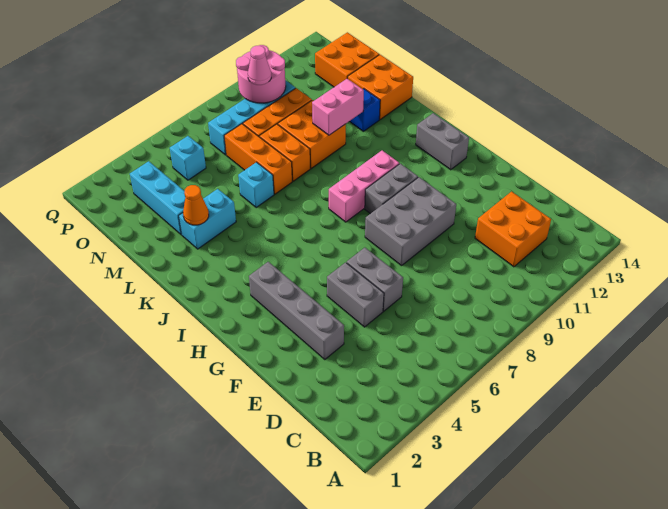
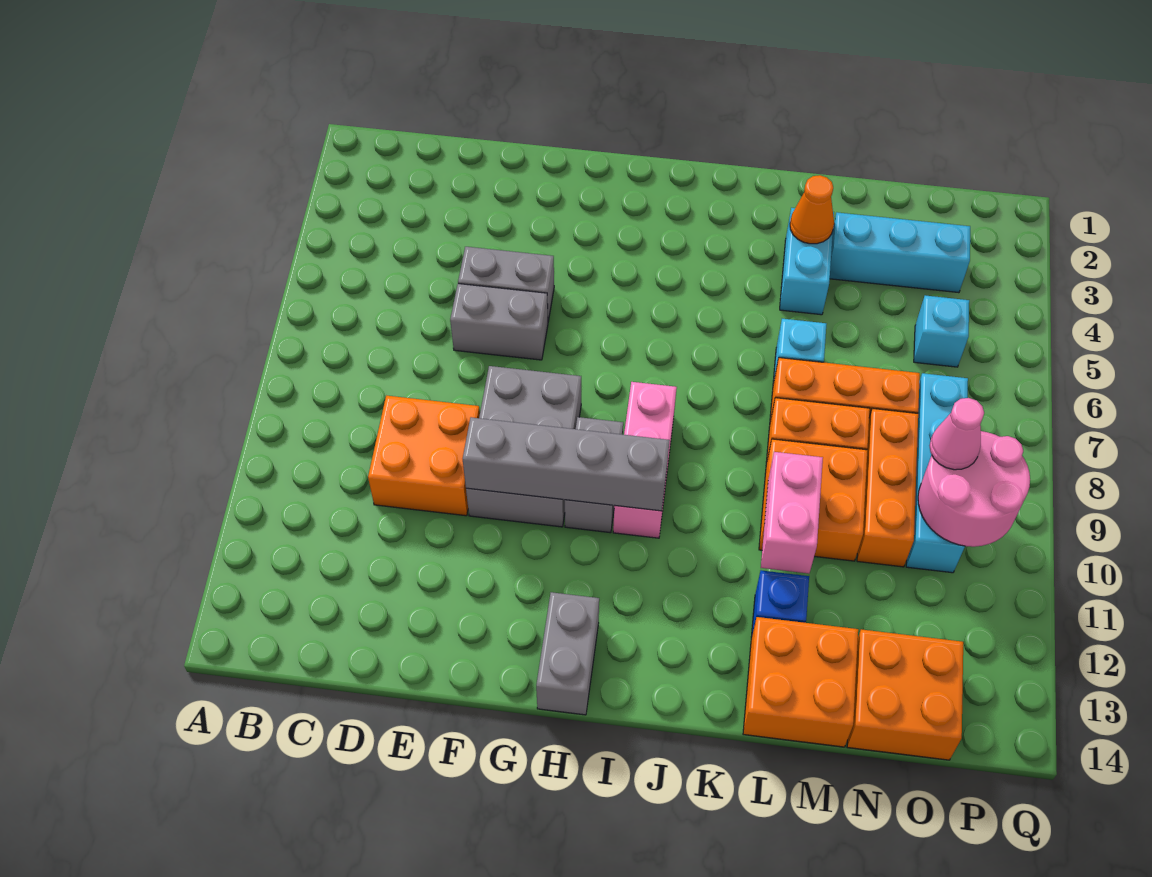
orange brick C11:D12 level 1 -> orange brick D9:E10 level 1
grey brick E3:H3 level 1 -> grey brick F10:I10 level 2
grey brick H13:I13 level 1 -> grey brick H13:H14 level 1

